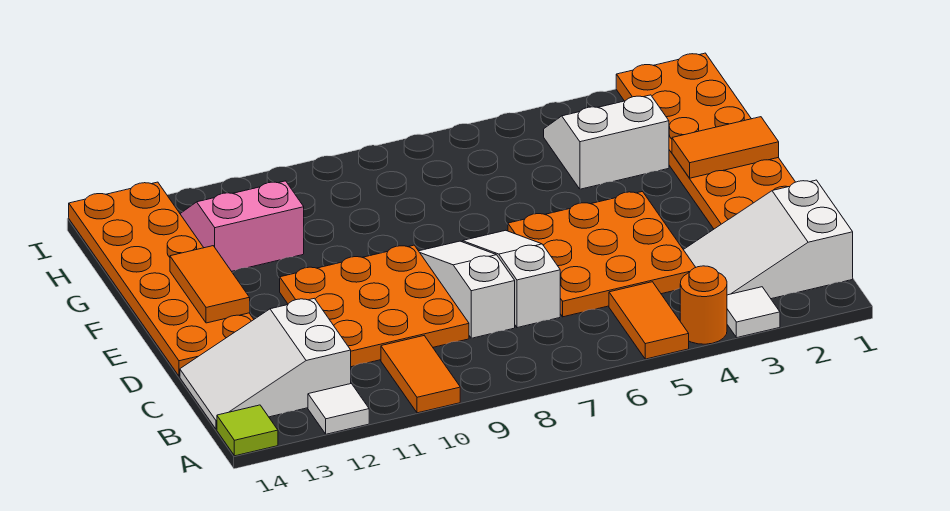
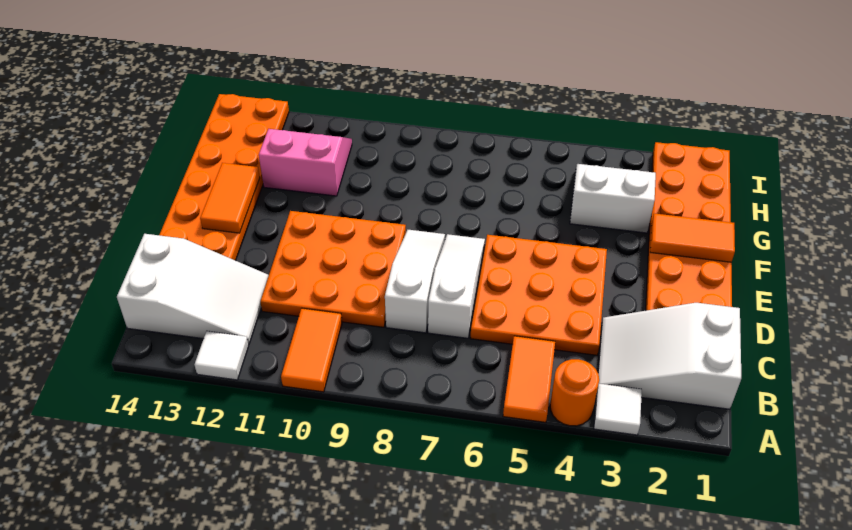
lime tile A14 level 1 -> none
white slope B12:C14 level 1 top 12 -> white slope B12:C14 level 1 top 14

